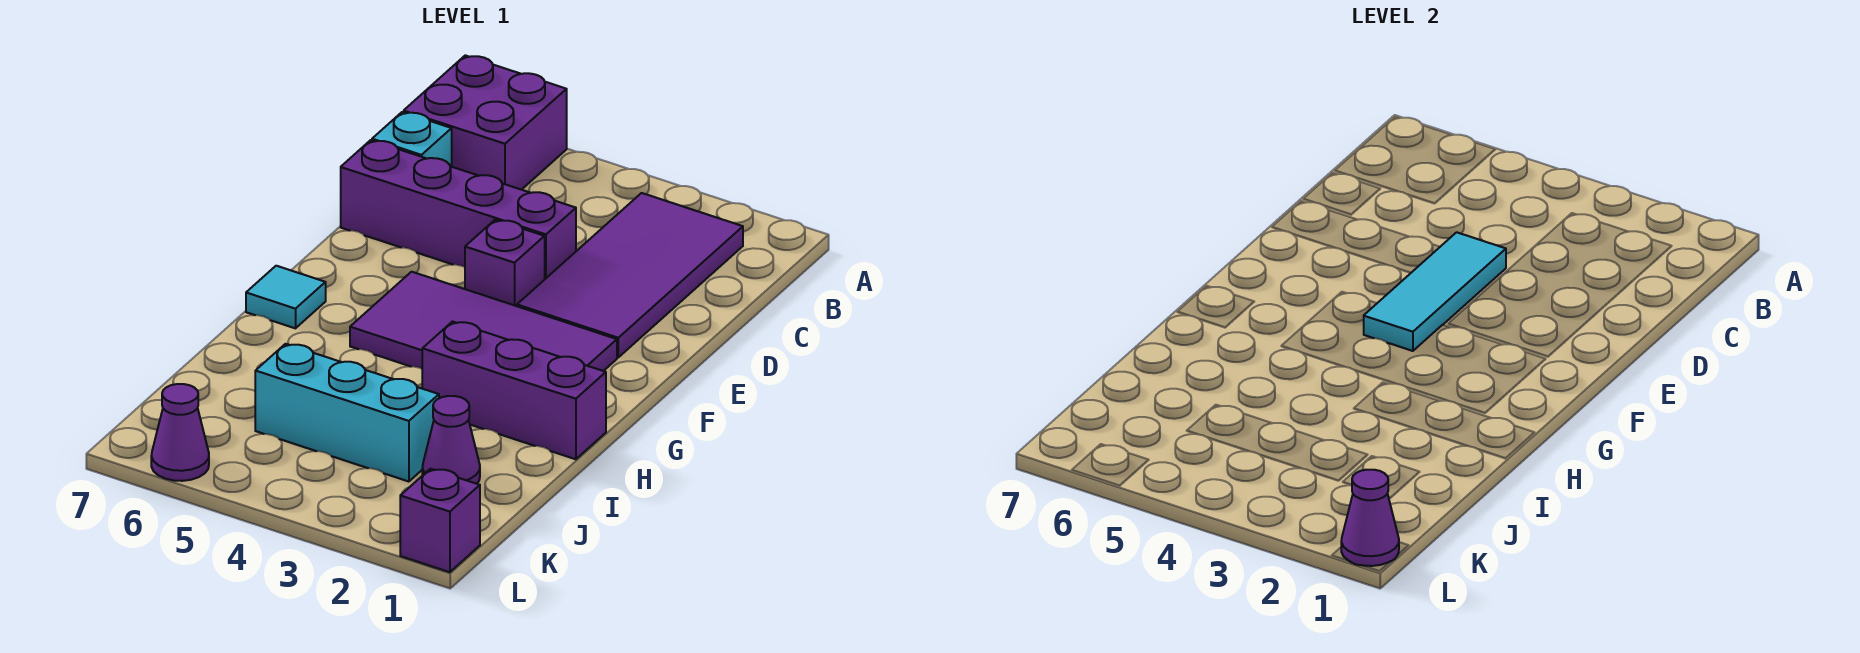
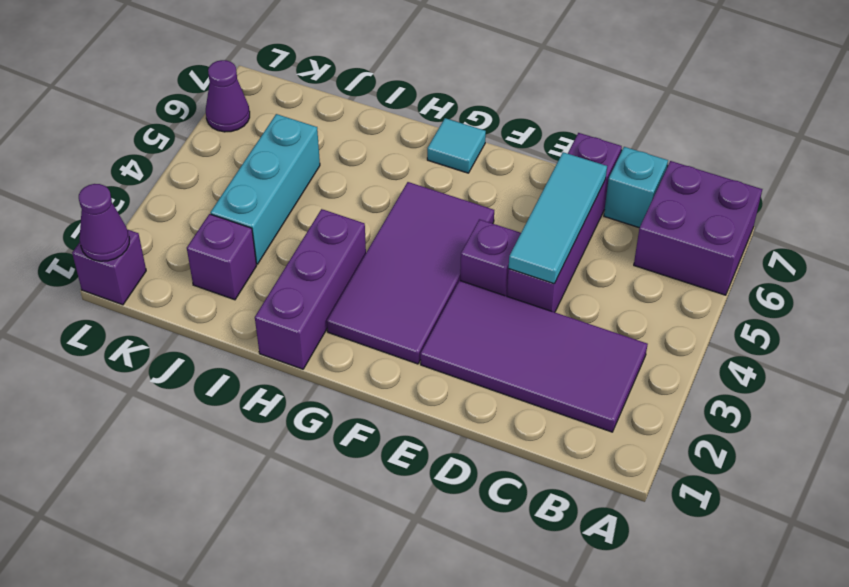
cyan tile D4:F4 level 2 -> cyan tile D4:D6 level 2
purple cone J2 level 1 -> purple brick J2 level 1

